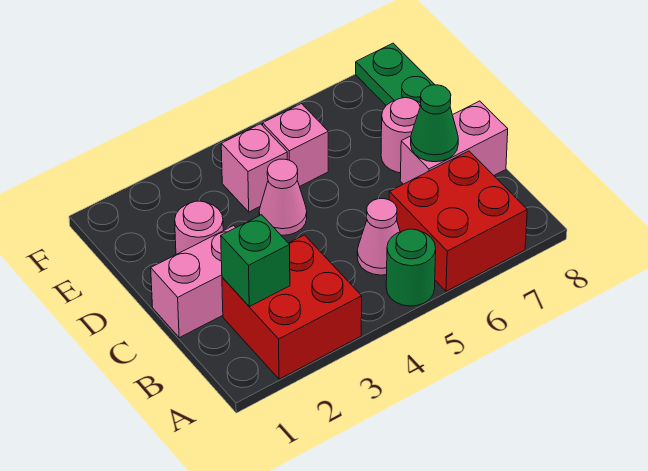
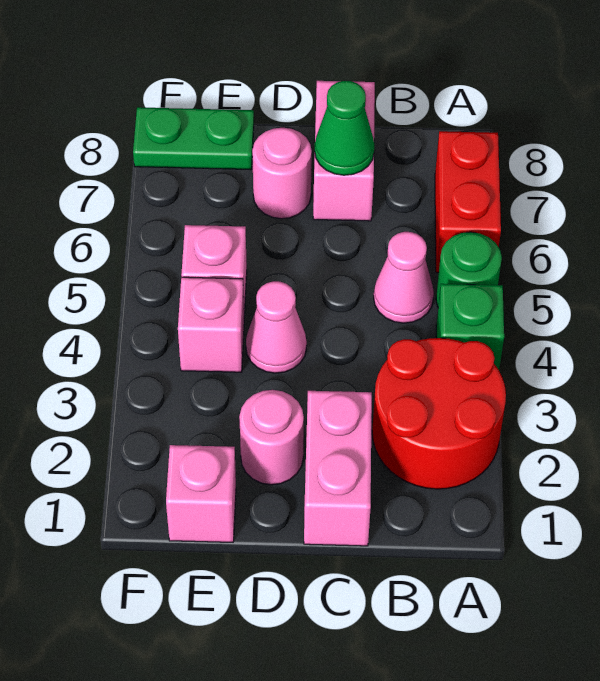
red brick A2:B3 level 1 -> red round brick A2:B3 level 1
red brick A6:B7 level 1 -> red brick A6:A7 level 1
green brick B2 level 2 -> green brick A4 level 1
none -> pink brick E1 level 1

